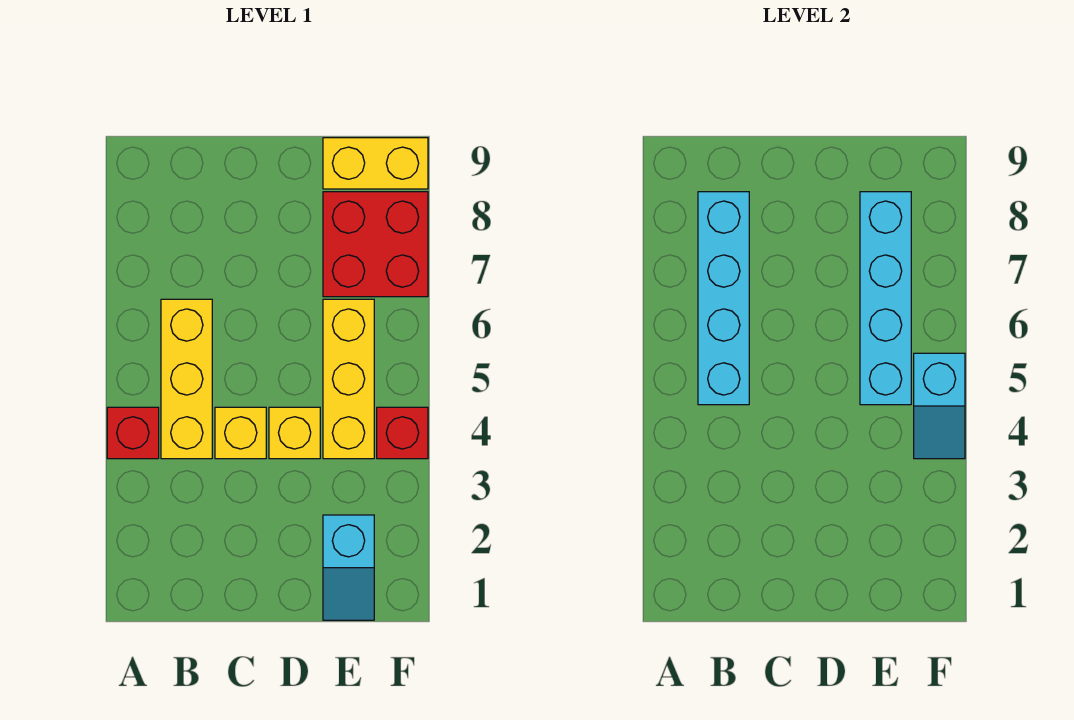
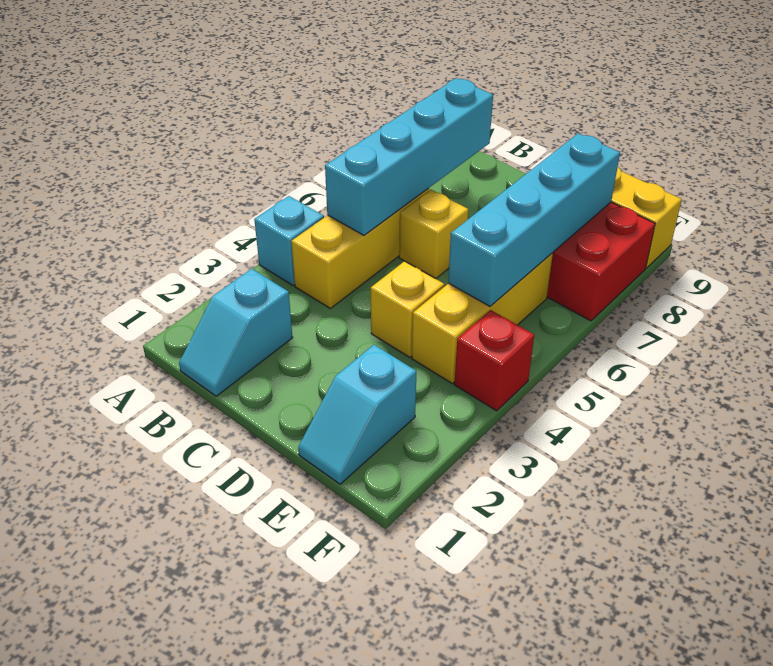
red brick A4 level 1 -> cyan brick A4 level 1
yellow brick C4 level 1 -> yellow brick C6 level 1
cyan slope F4:F5 level 2 top 5 -> cyan slope B1:B2 level 1 top 2

